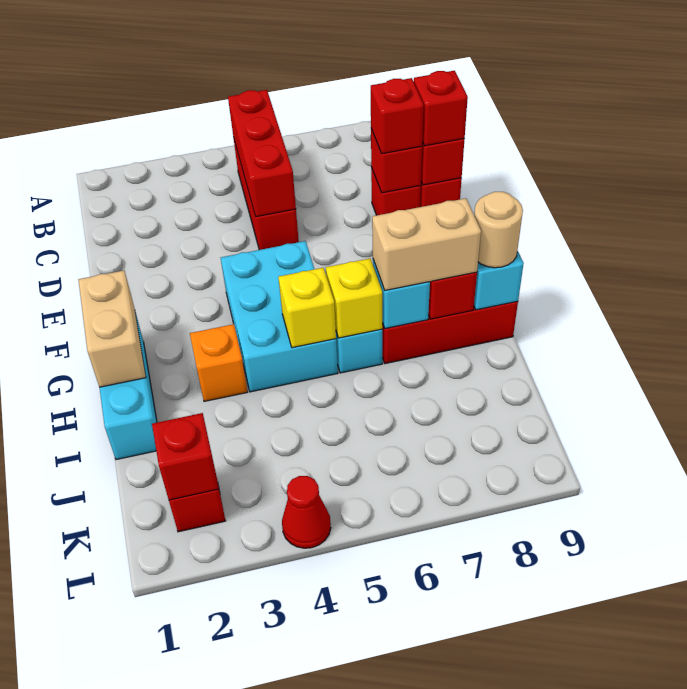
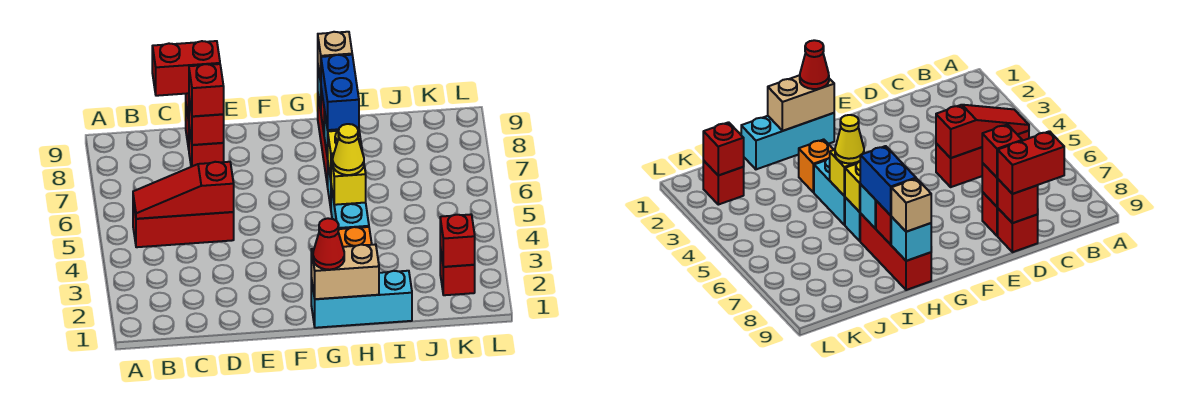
red brick B5:D5 level 2 -> red slope B5:D5 level 2 top D
red brick D9 level 3 -> red brick C9:D9 level 3
cyan brick F4:H5 level 1 -> cyan brick H4:H5 level 1
none -> yellow cone H5 level 3
tan brick H7:H8 level 3 -> blue brick H7:H8 level 3
tan round brick H9 level 3 -> tan brick H9 level 3
red cone L4 level 1 -> red cone G1 level 3

